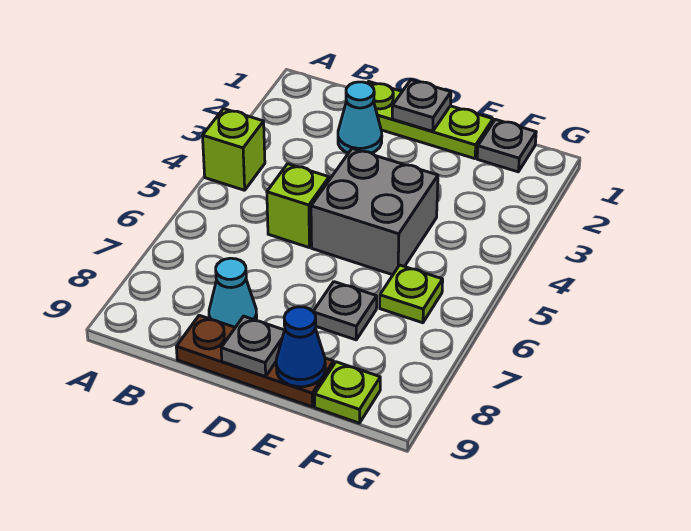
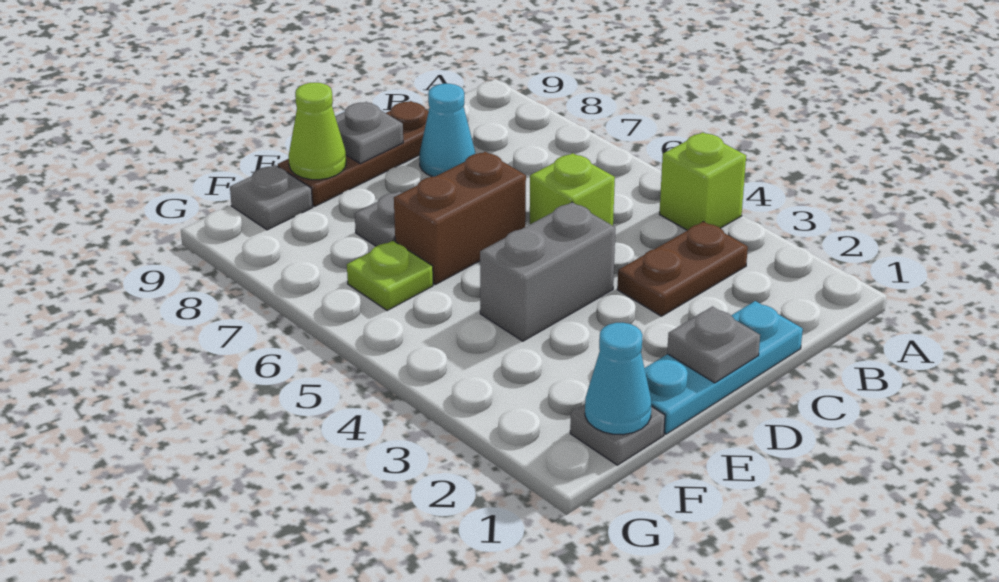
none -> brown plate B3:C3 level 1
lime plate C1:E1 level 1 -> cyan plate C1:E1 level 1
cyan cone C2 level 1 -> cyan cone F1 level 2
grey brick D4:E5 level 1 -> grey brick D4:E4 level 1
none -> brown brick D6:E6 level 1
blue cone E9 level 2 -> lime cone E9 level 2
lime plate F9 level 1 -> grey plate F9 level 1

